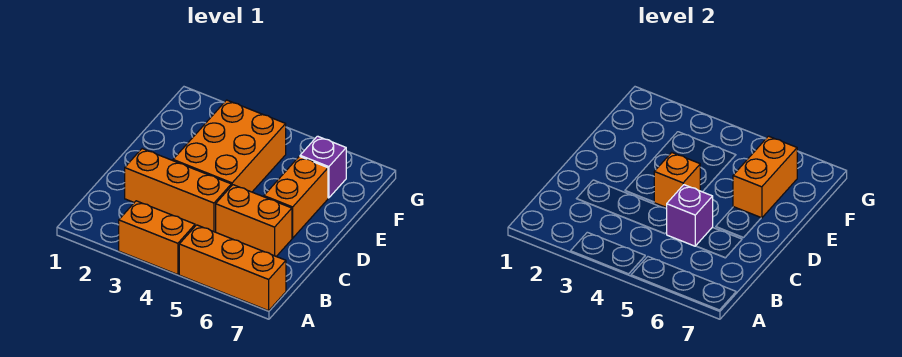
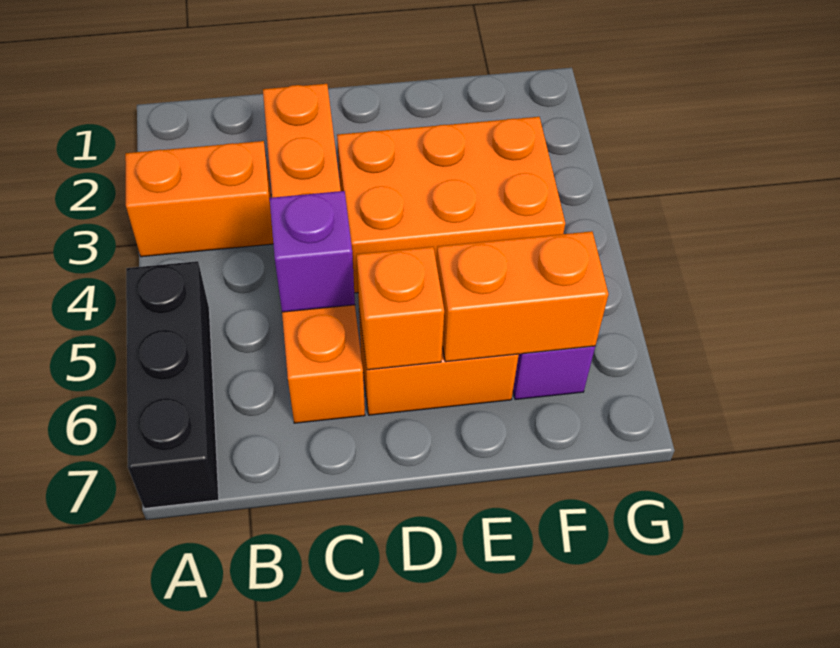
orange brick A3:A4 level 1 -> orange brick A3:B3 level 1
orange brick A5:A7 level 1 -> black brick A5:A7 level 1
orange brick D4 level 2 -> orange brick D6 level 2

